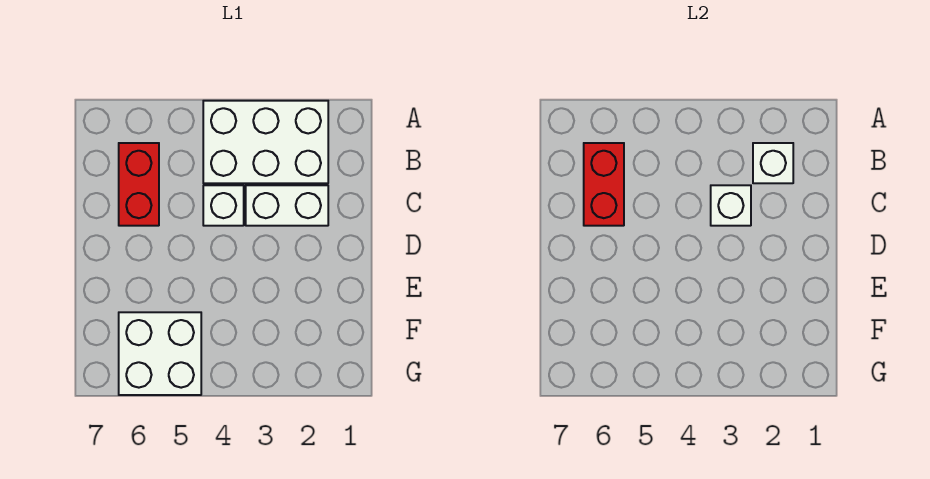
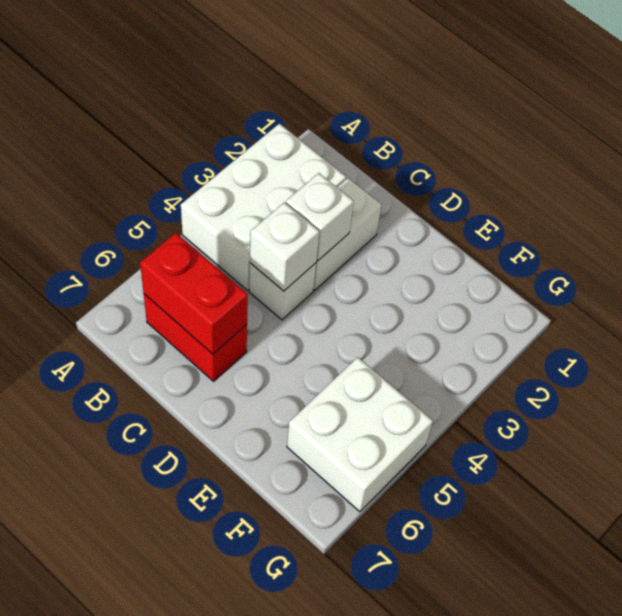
white brick B2 level 2 -> white brick C4 level 2

